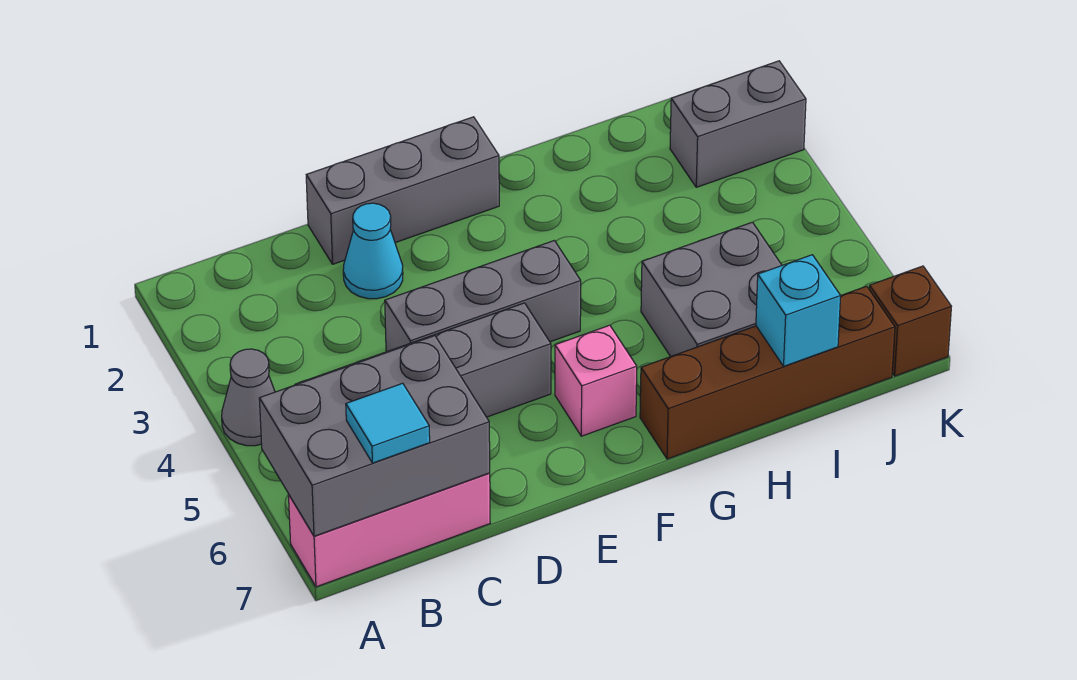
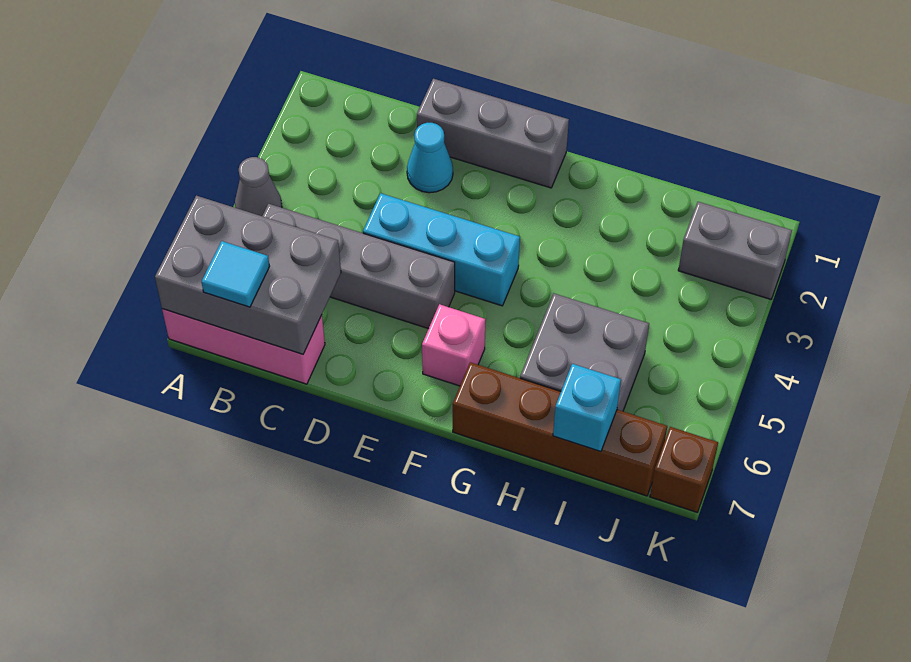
grey brick D4:F4 level 1 -> cyan brick D4:F4 level 1

